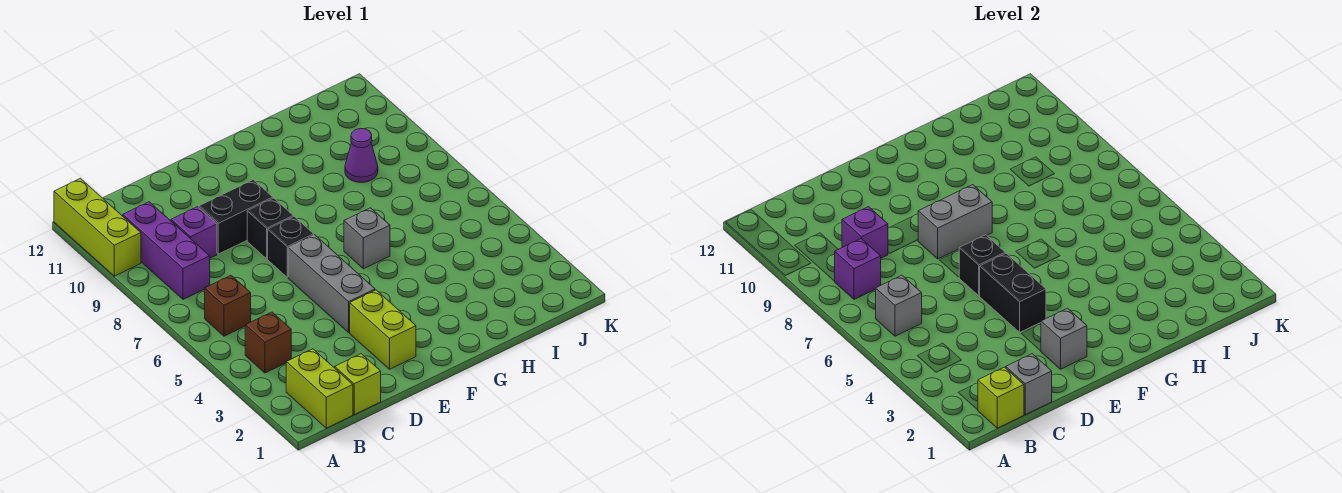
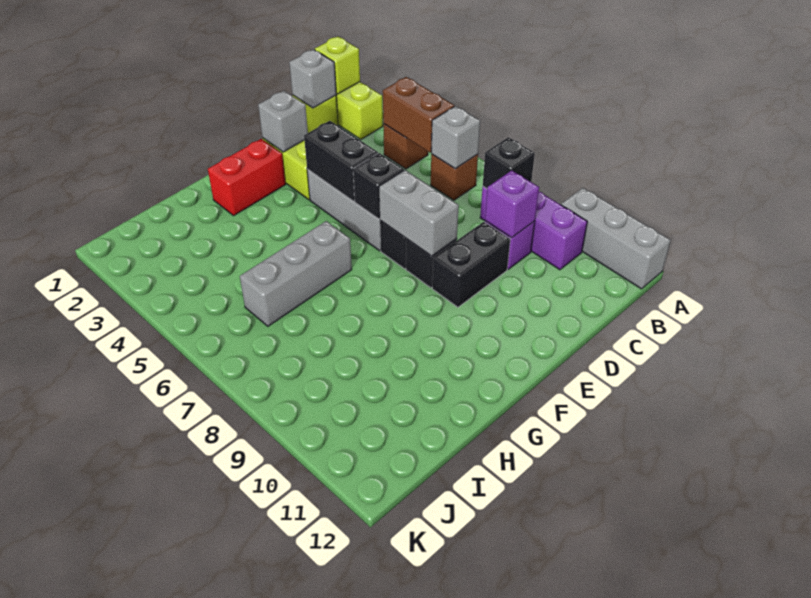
lime brick A10:A12 level 1 -> grey brick A10:A12 level 1
none -> brown brick B4:B5 level 2
purple brick B8 level 2 -> black brick B8 level 2
grey brick E8:F8 level 2 -> grey brick E7:E8 level 2
none -> red brick F2:G2 level 1
grey brick G6 level 1 -> grey brick G6:I6 level 1
purple cone I9 level 1 -> none

